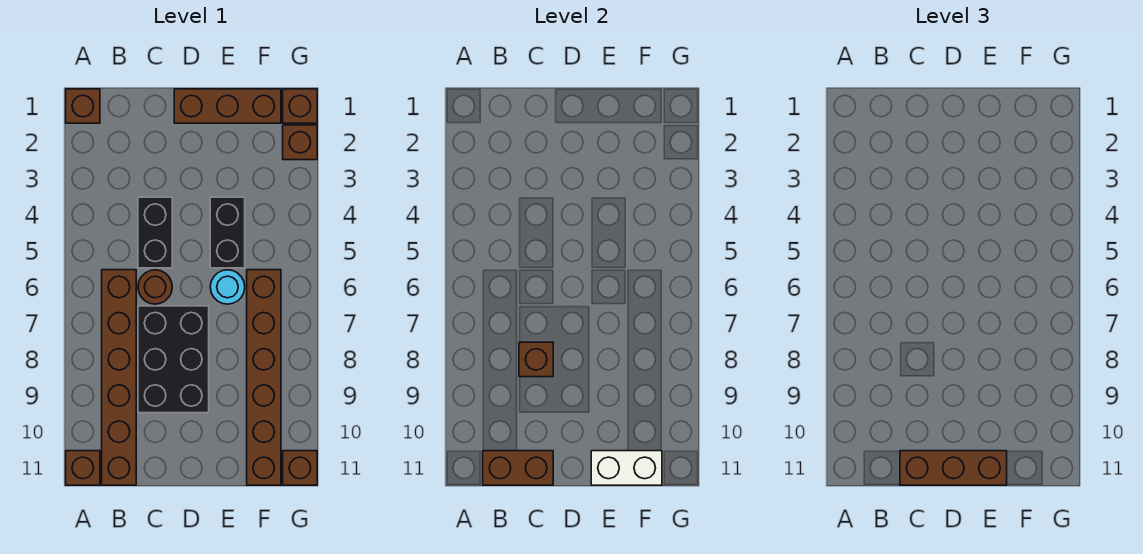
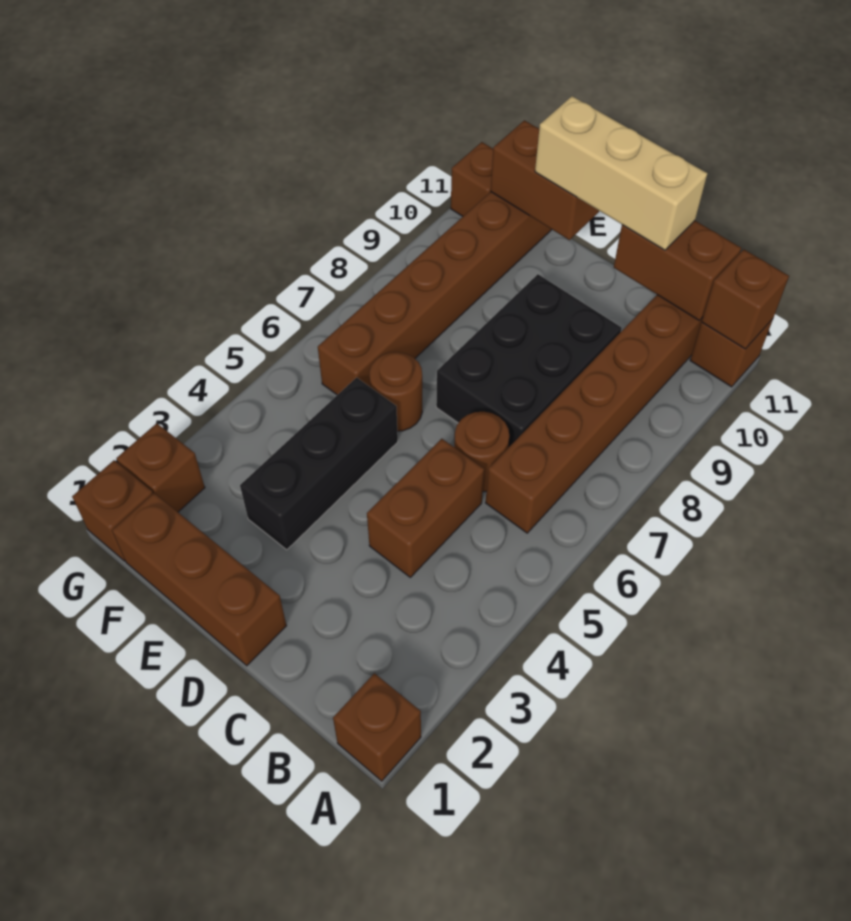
black brick C4:C5 level 1 -> brown brick C4:C5 level 1
brown brick C8 level 2 -> brown brick A11 level 2
brown brick C11:E11 level 3 -> tan brick C11:E11 level 3
black brick E4:E5 level 1 -> black brick E3:E5 level 1
cyan round brick E6 level 1 -> brown round brick E6 level 1
white brick E11:F11 level 2 -> brown brick E11:F11 level 2

